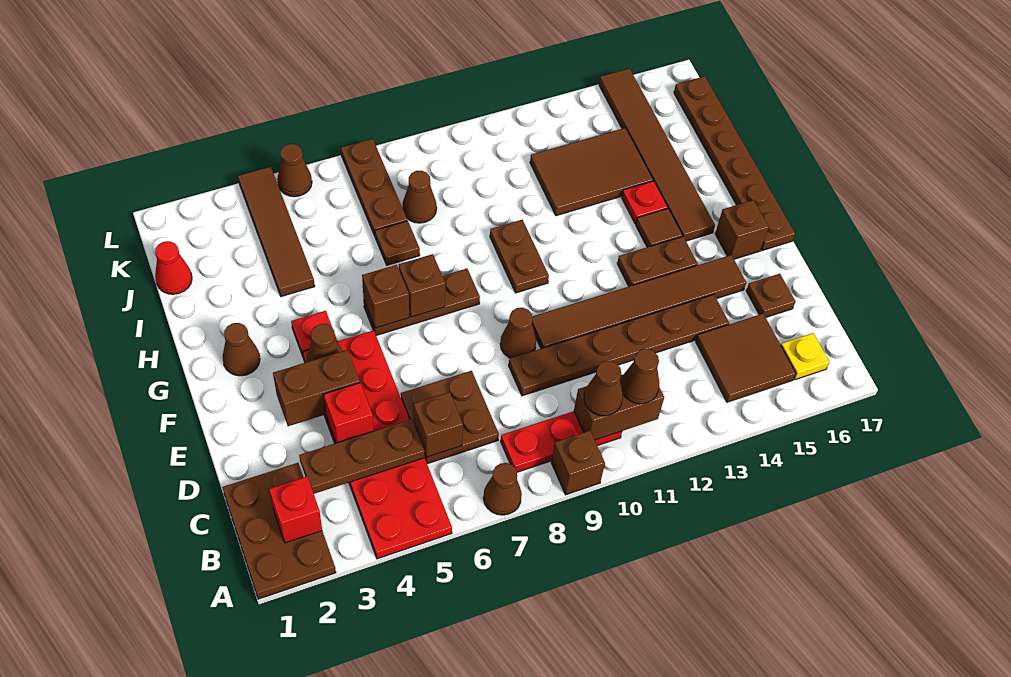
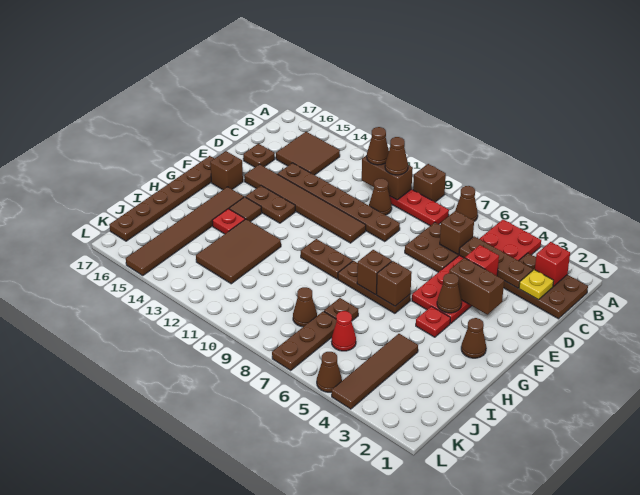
brown plate A1:C2 level 1 -> brown plate B1:C3 level 1
yellow plate B16 level 1 -> yellow plate C2 level 2
brown cone E9 level 1 -> brown cone C10 level 1
brown plate G10:H10 level 1 -> brown plate G9:G10 level 1
brown tile I12:J14 level 1 -> brown tile H12:J13 level 1
red cone J1 level 1 -> red cone J6 level 1

